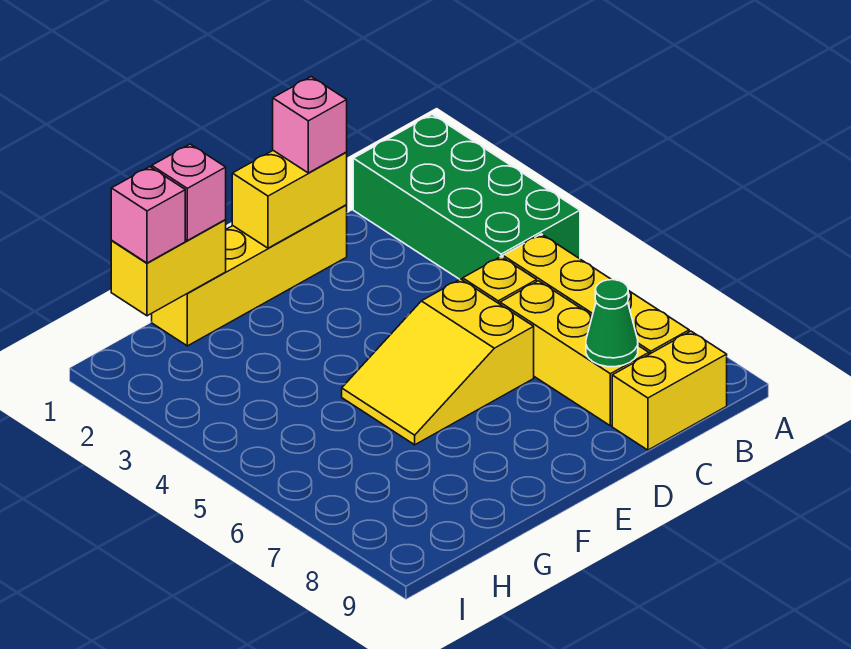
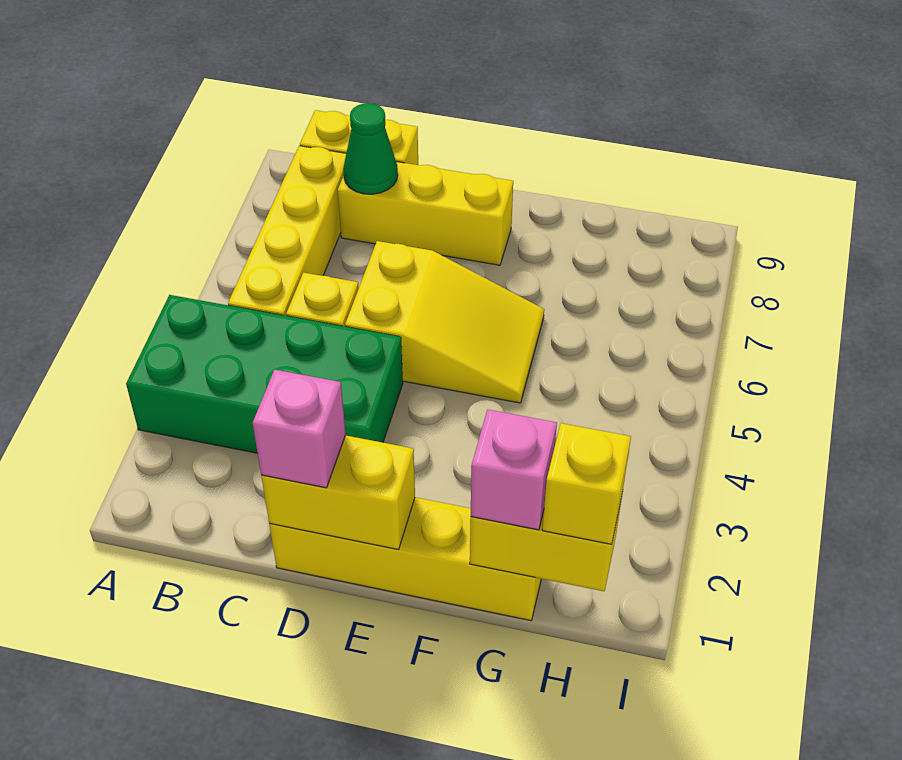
green brick A1:B4 level 1 -> green brick A3:D4 level 1
yellow brick C6:C8 level 1 -> yellow brick C8:E8 level 1
pink brick H1 level 3 -> yellow brick H1 level 3

